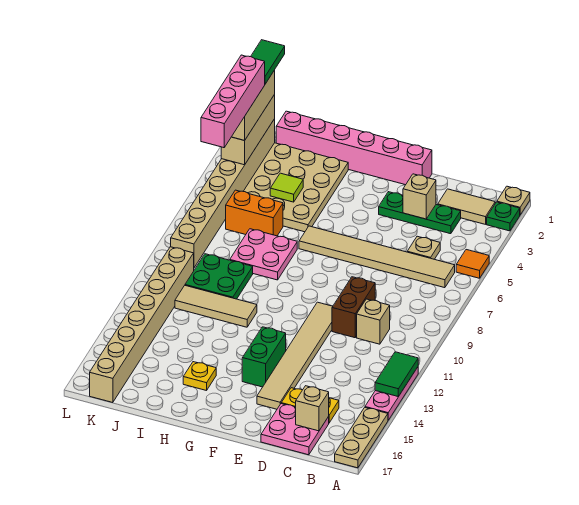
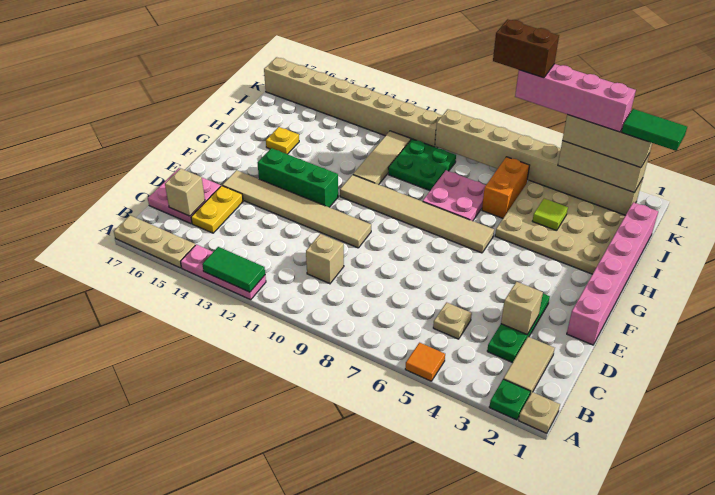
tan tile B6:G6 level 1 -> tan tile G6:G11 level 1
brown brick D9:D10 level 1 -> brown brick K6:K7 level 6
green brick F13:F14 level 1 -> green brick F12:F14 level 1

